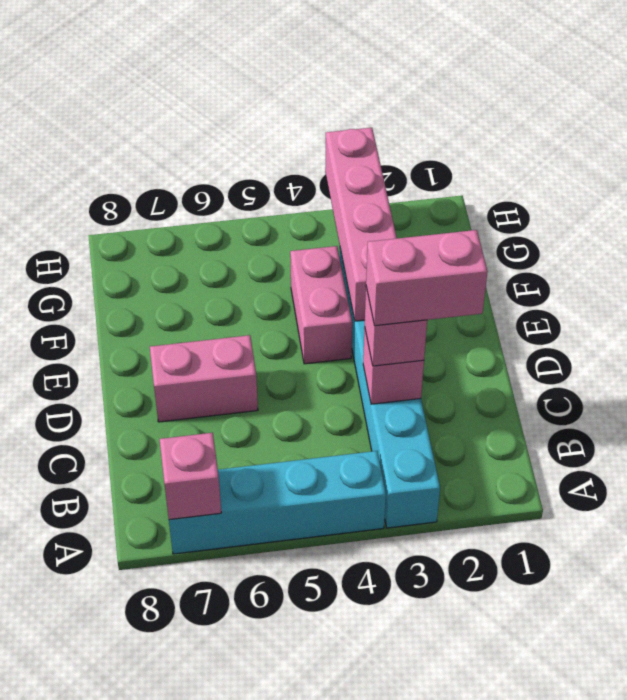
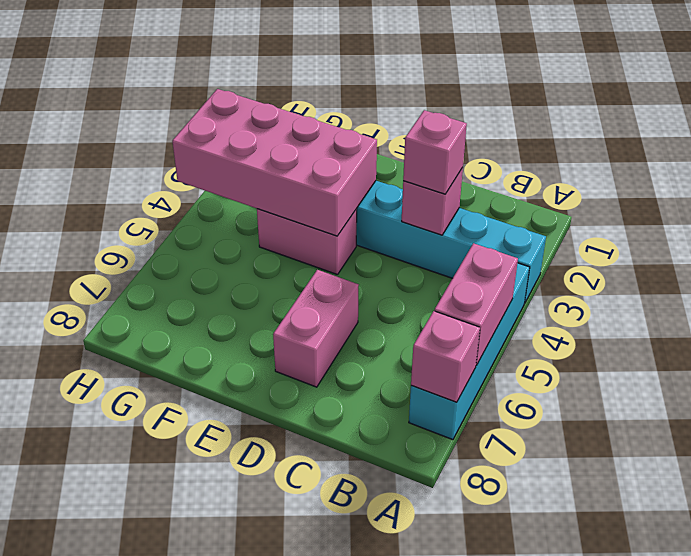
pink brick C2:C3 level 4 -> pink brick A5:A6 level 2
pink brick E3:H3 level 2 -> pink brick E3:H4 level 2

